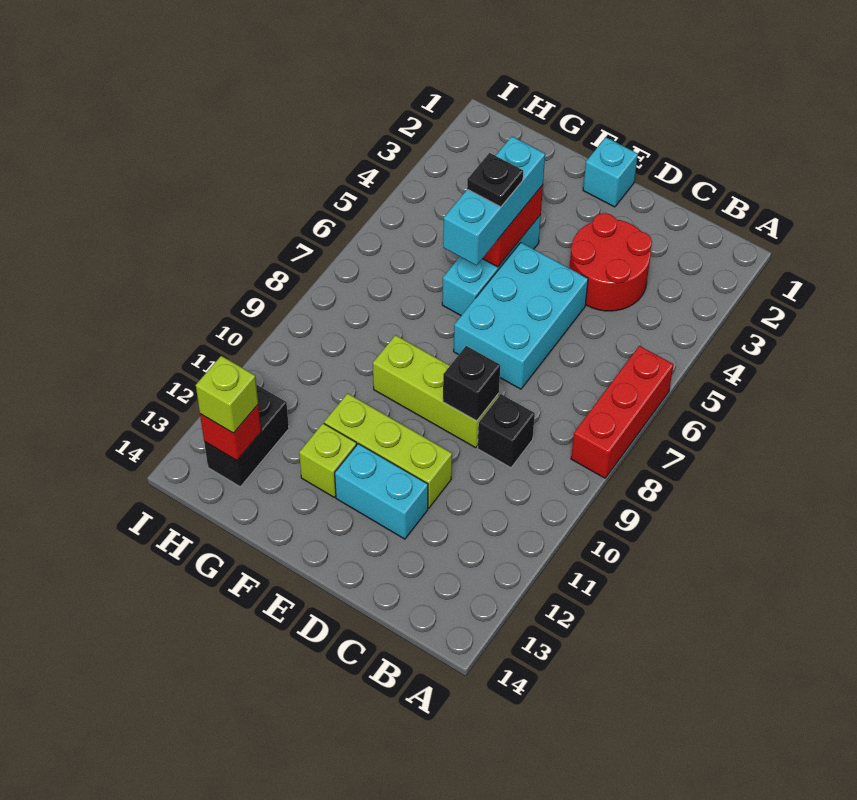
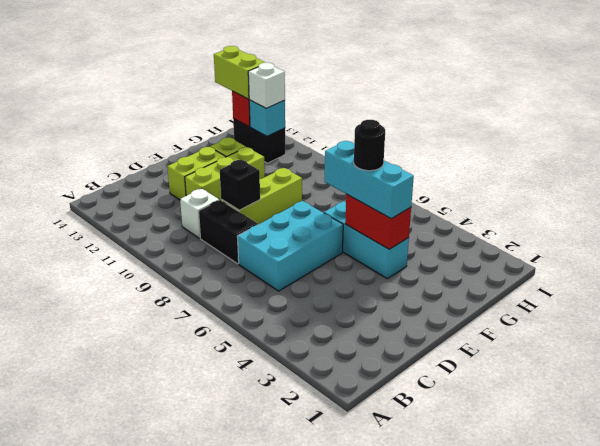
red brick A6:A8 level 1 -> none
red round brick C3:D4 level 1 -> none
black brick C9 level 1 -> black brick C8:C9 level 1
none -> white brick C10 level 1
cyan brick D5:E7 level 1 -> cyan brick C6:E7 level 1
cyan brick D12:E12 level 1 -> lime brick D12:E12 level 1
cyan brick E1 level 1 -> cyan brick H12 level 2
black plate F5 level 4 -> black round brick F5 level 4
none -> white brick H12 level 3
lime brick H13 level 3 -> lime brick H13:H14 level 3

